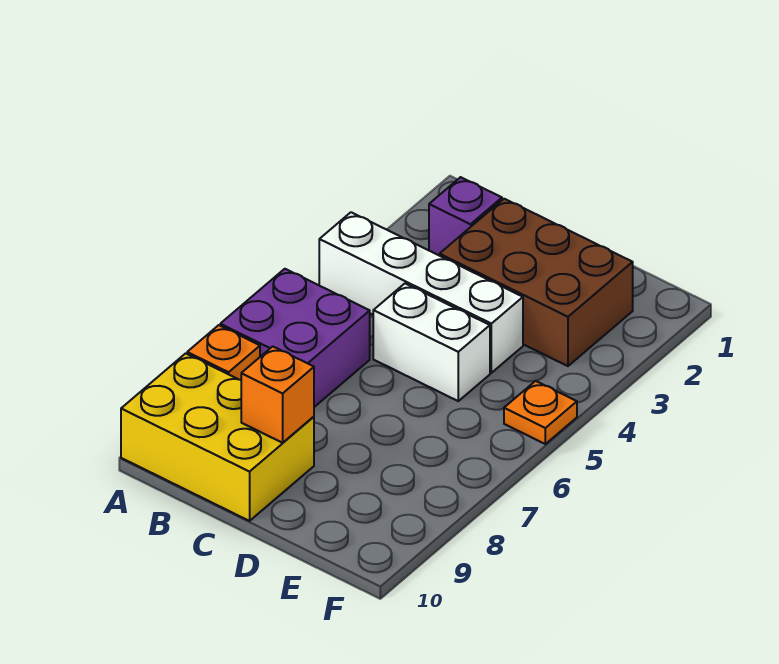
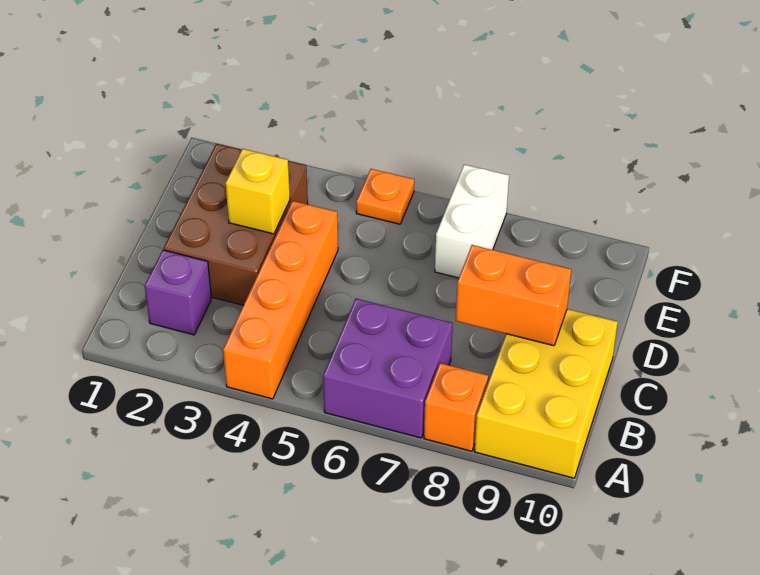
white brick A4:D4 level 1 -> orange brick A4:D4 level 1
white brick C5:D5 level 1 -> white brick E7:F7 level 1
orange brick C9 level 2 -> orange brick C8:C9 level 2
none -> yellow brick D3 level 2

